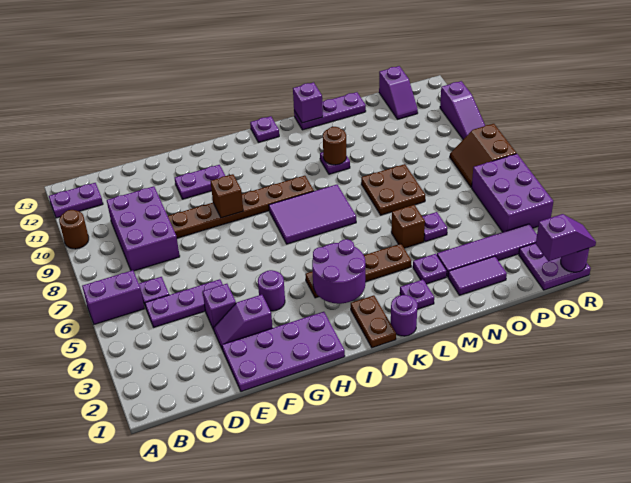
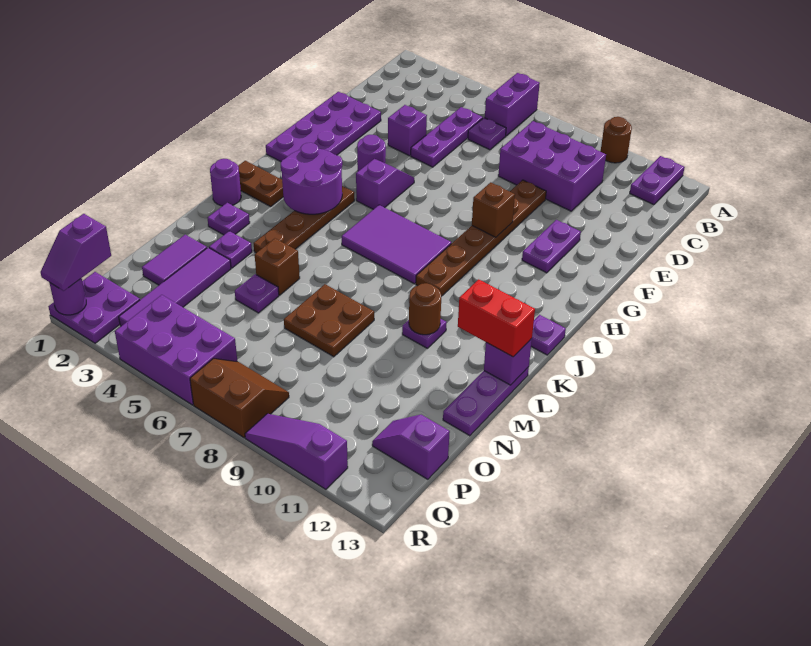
purple slope E3:F3 level 1 top F -> purple slope G5:H5 level 1 top H
purple tile I7:K8 level 1 -> purple tile I6:J8 level 1
none -> red brick L12:L13 level 3

